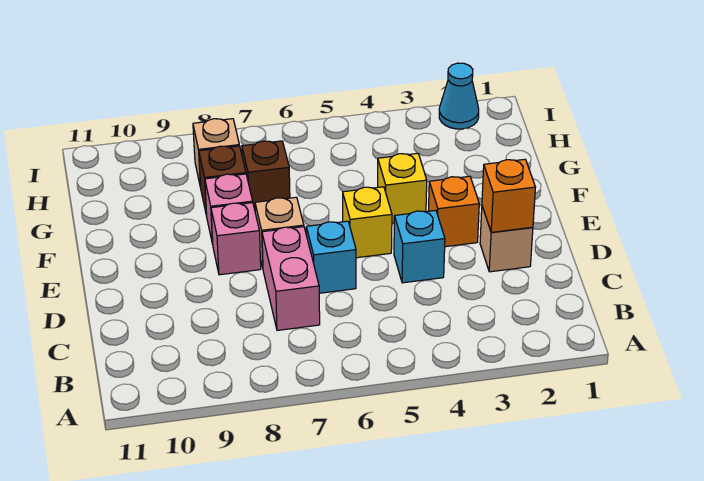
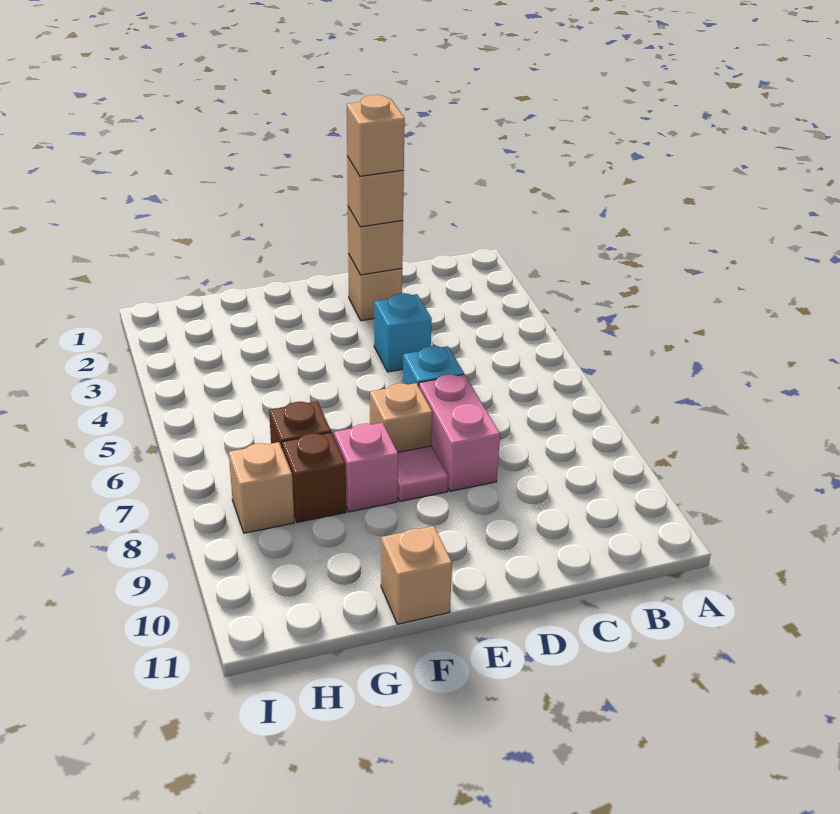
pink brick C7:D7 level 1 -> pink brick D7:D8 level 1
orange brick D2 level 2 -> tan brick D2 level 2
none -> tan brick D2 level 3
none -> tan brick D2 level 4
orange brick E3 level 1 -> none
yellow brick E5 level 1 -> none
pink brick E8 level 1 -> pink tile E8 level 1
yellow brick F4 level 1 -> none
none -> tan brick F11 level 1
cyan cone I2 level 1 -> none

